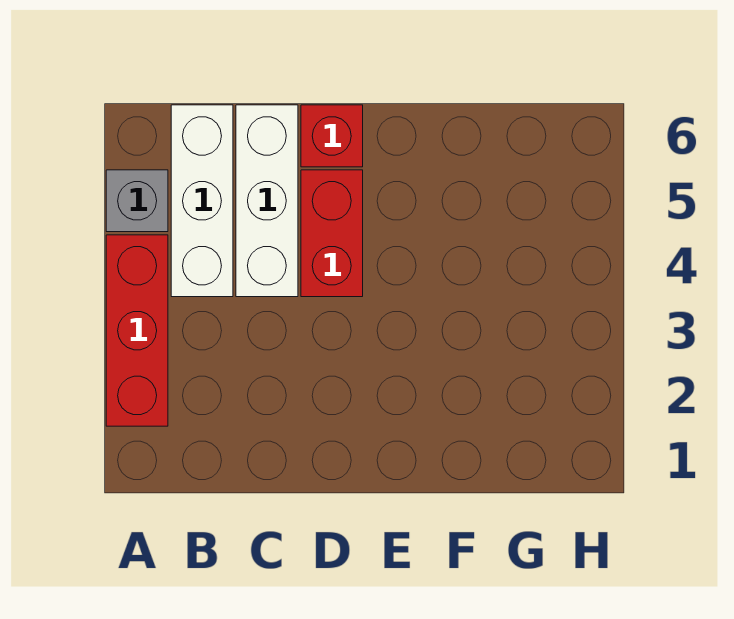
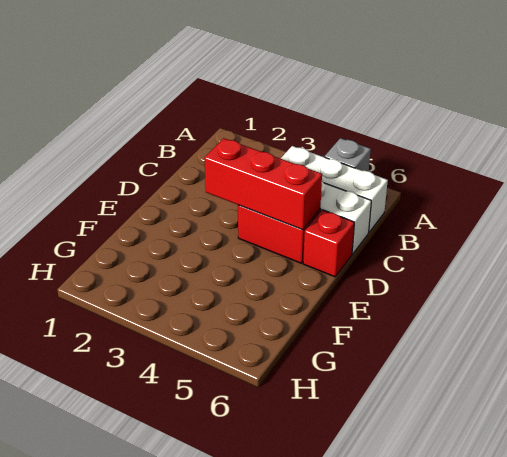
red brick A2:A4 level 1 -> red brick D3:D5 level 2

